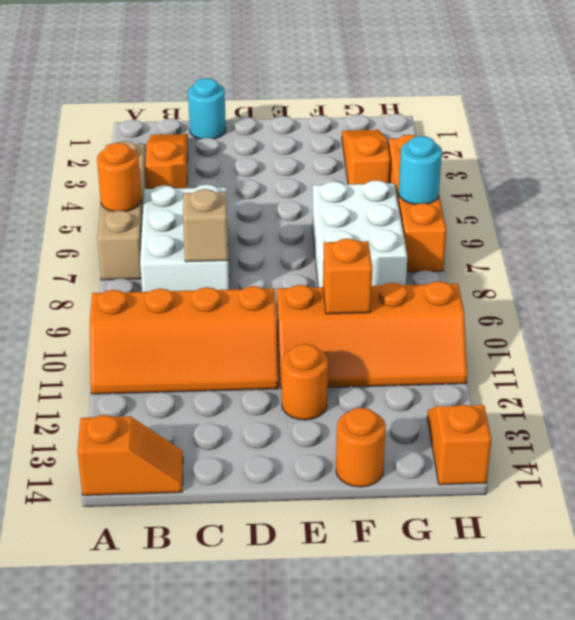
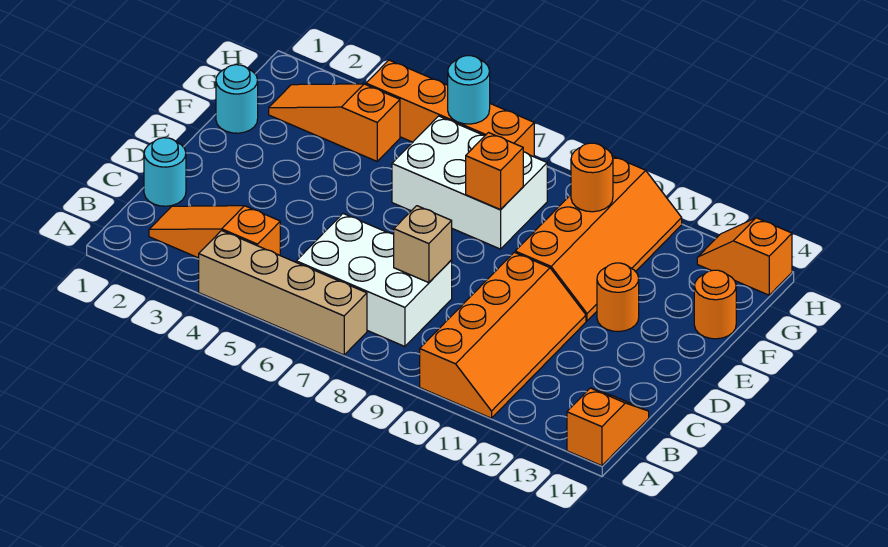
orange round brick A6 level 2 -> orange round brick G10 level 2
none -> cyan round brick F1 level 1
orange brick F10 level 2 -> orange brick F8 level 2

